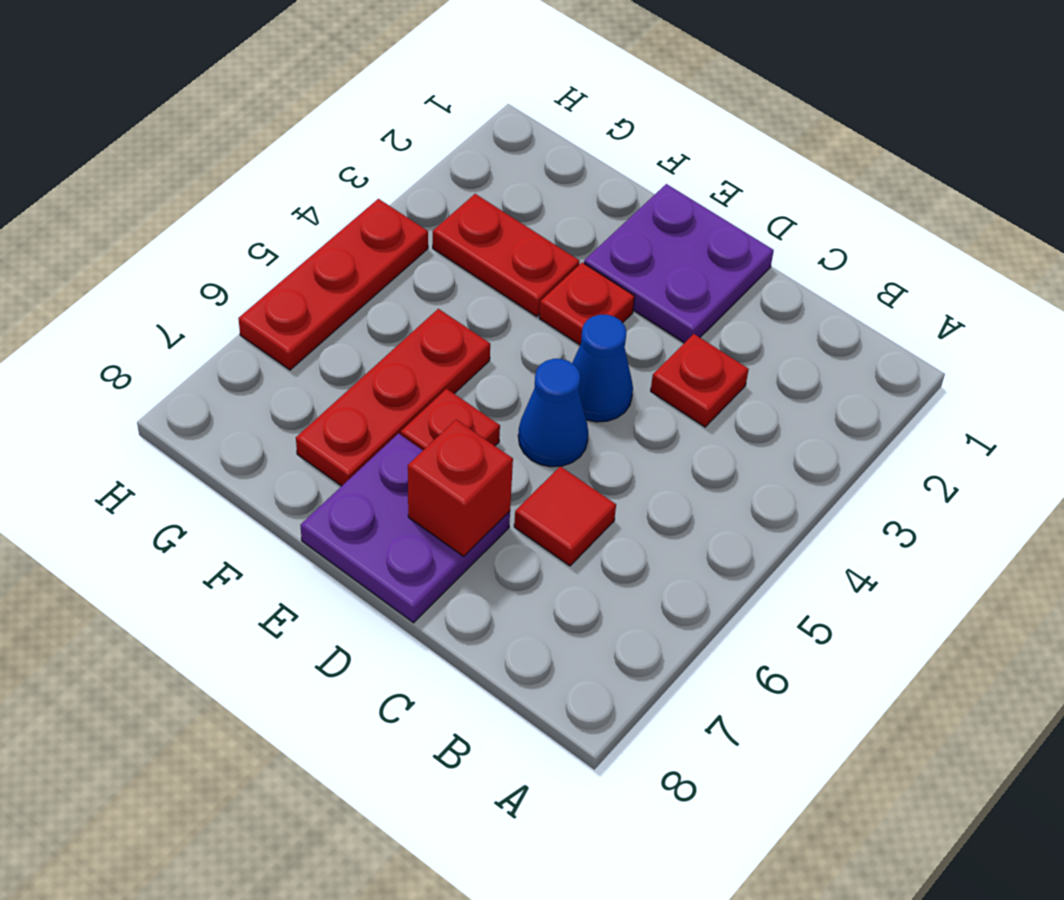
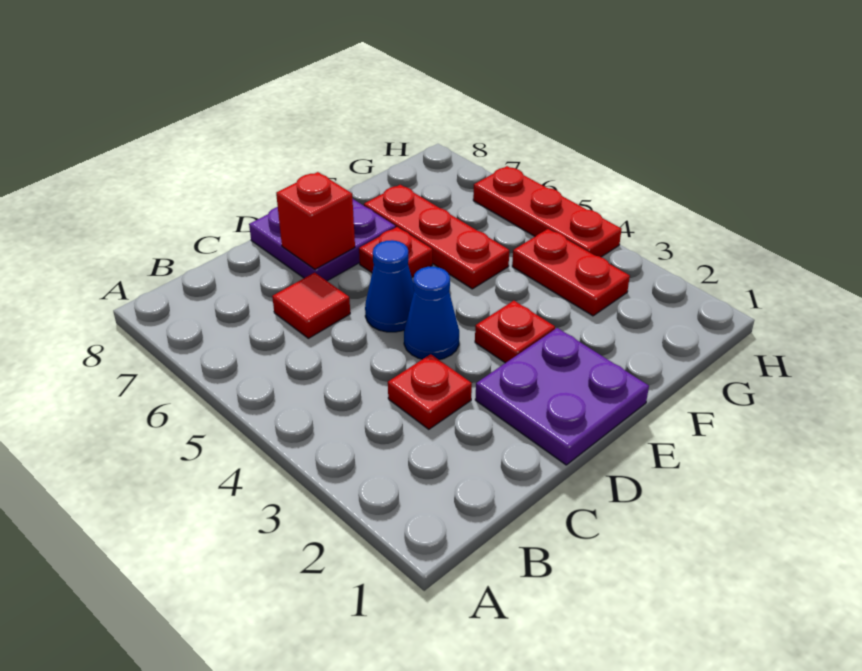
red plate F3:G3 level 1 -> red plate G3:G4 level 1

